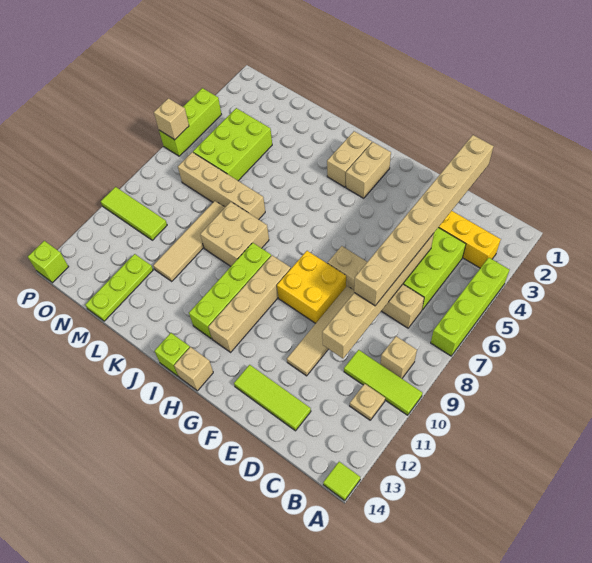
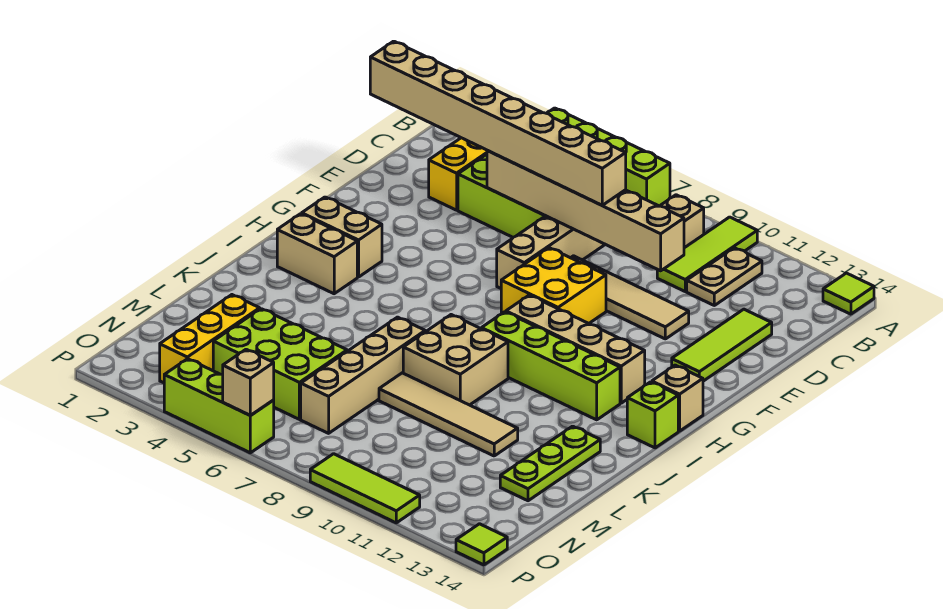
tan plate B11 level 1 -> tan plate B11:C11 level 1
none -> yellow brick M3:O3 level 1
lime plate M12:M14 level 1 -> lime plate K13:M13 level 1
lime tile N10:P10 level 1 -> lime tile P9:P11 level 1
lime brick P14 level 1 -> lime tile P14 level 1

